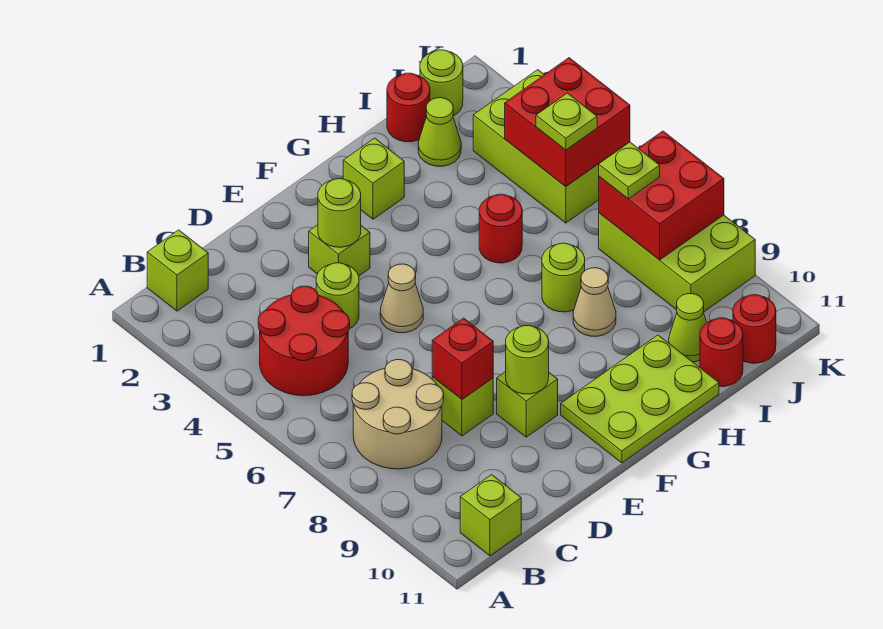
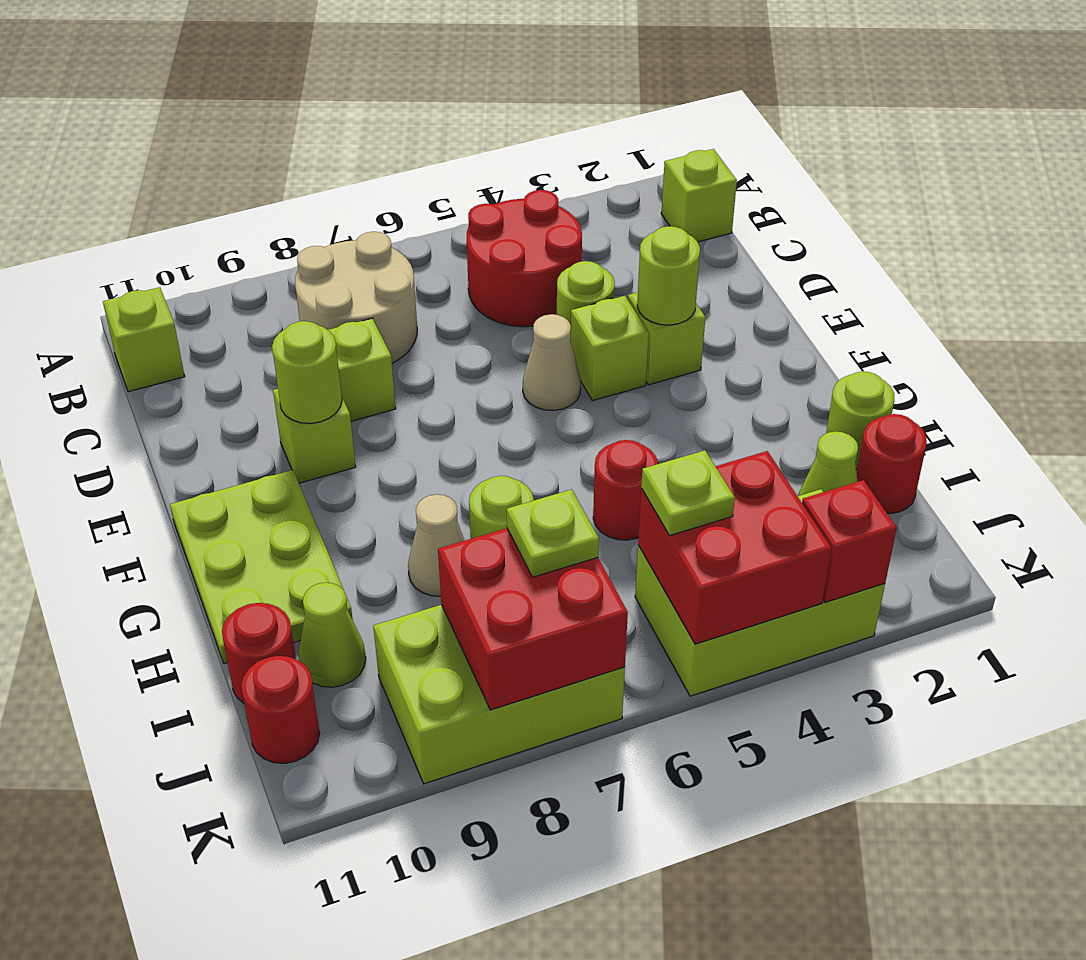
red brick D8 level 2 -> red brick K3 level 2
lime brick G2 level 1 -> lime brick E4 level 1
lime round brick J1 level 1 -> lime round brick H1 level 1

